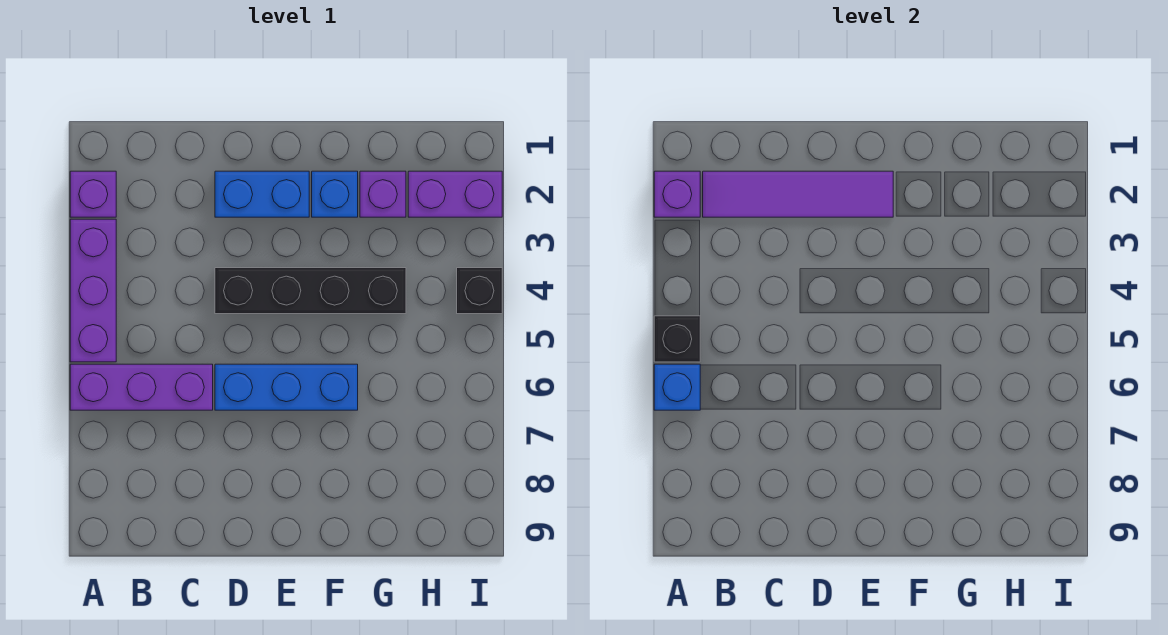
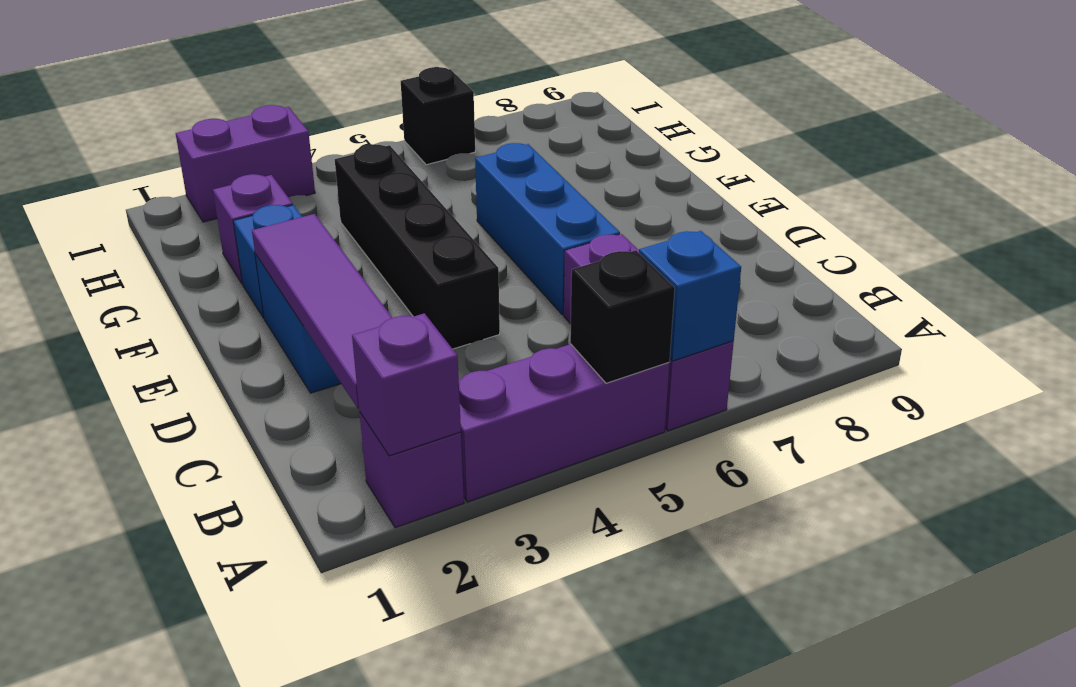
purple brick H2:I2 level 1 -> purple brick I2:I3 level 1
black brick I4 level 1 -> black brick I6 level 1

